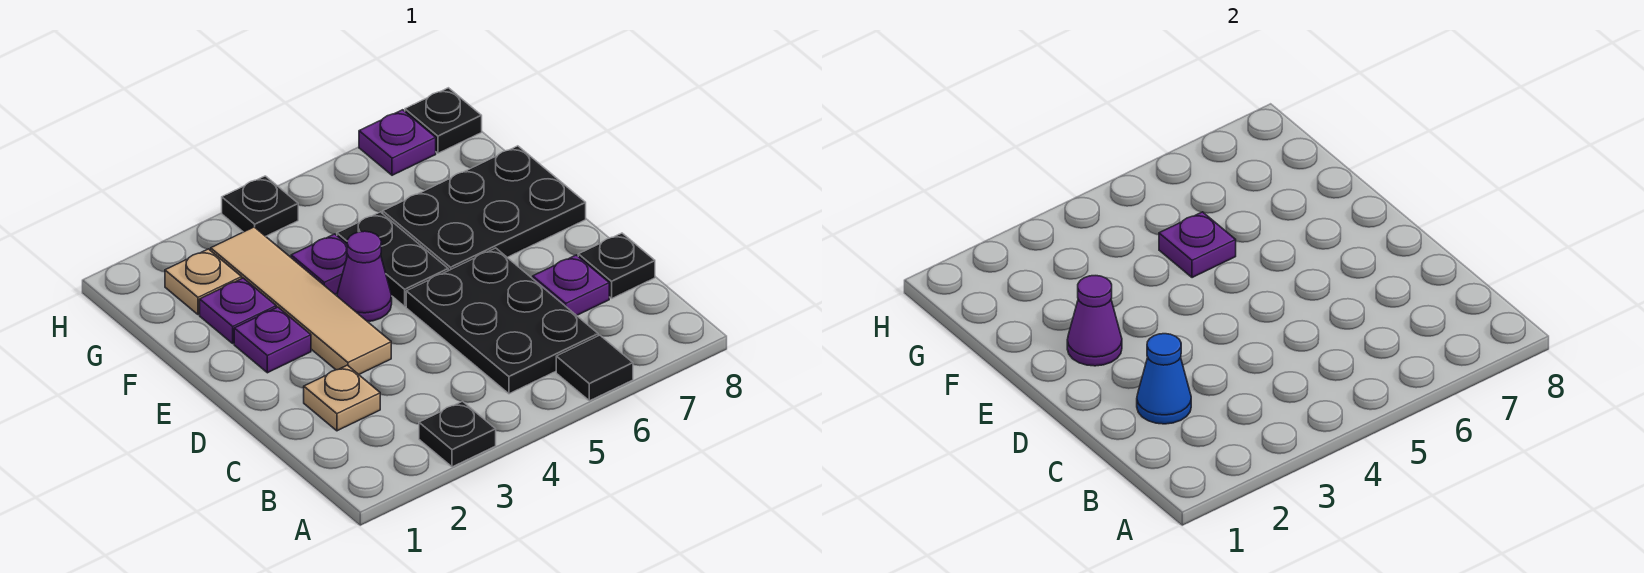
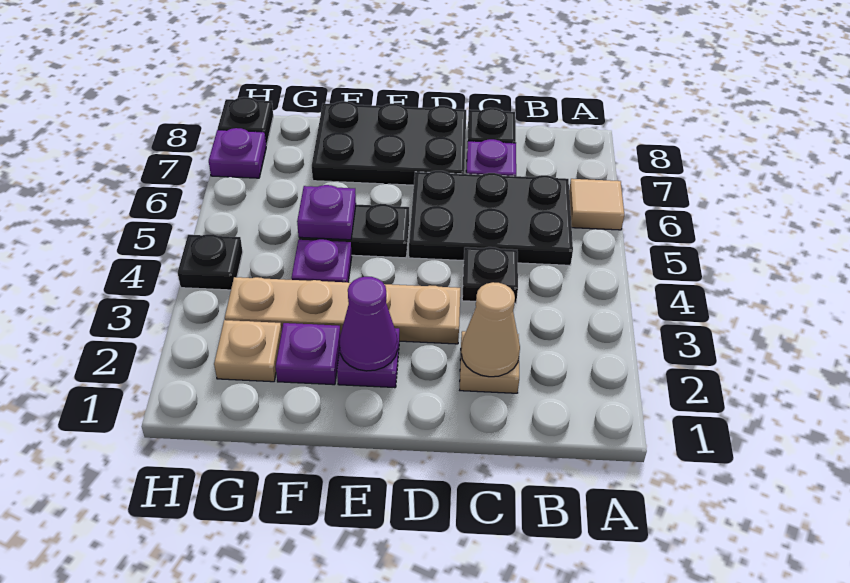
black plate A3 level 1 -> black plate C4 level 1
black tile A6 level 1 -> tan tile A6 level 1
blue cone C2 level 2 -> tan cone C2 level 2
tan tile D3:G3 level 1 -> tan plate D3:G3 level 1
purple cone E4 level 1 -> none
black plate E6:F8 level 1 -> black plate D7:F8 level 1

